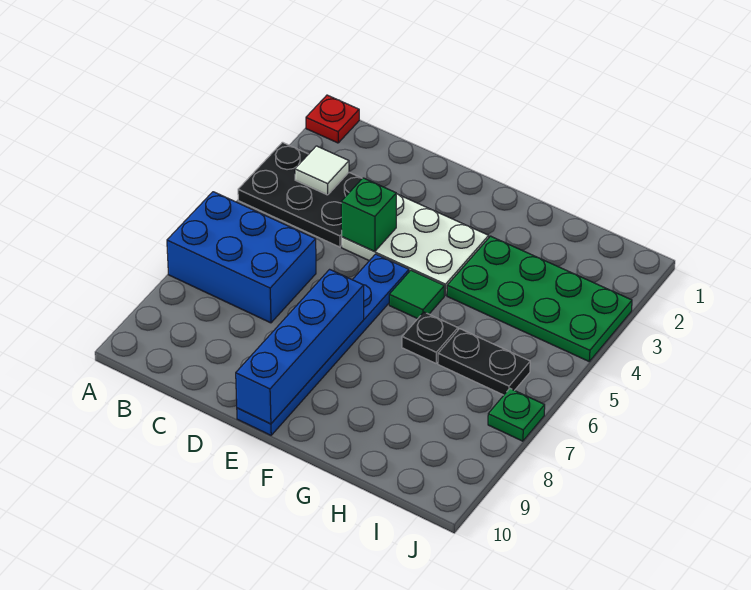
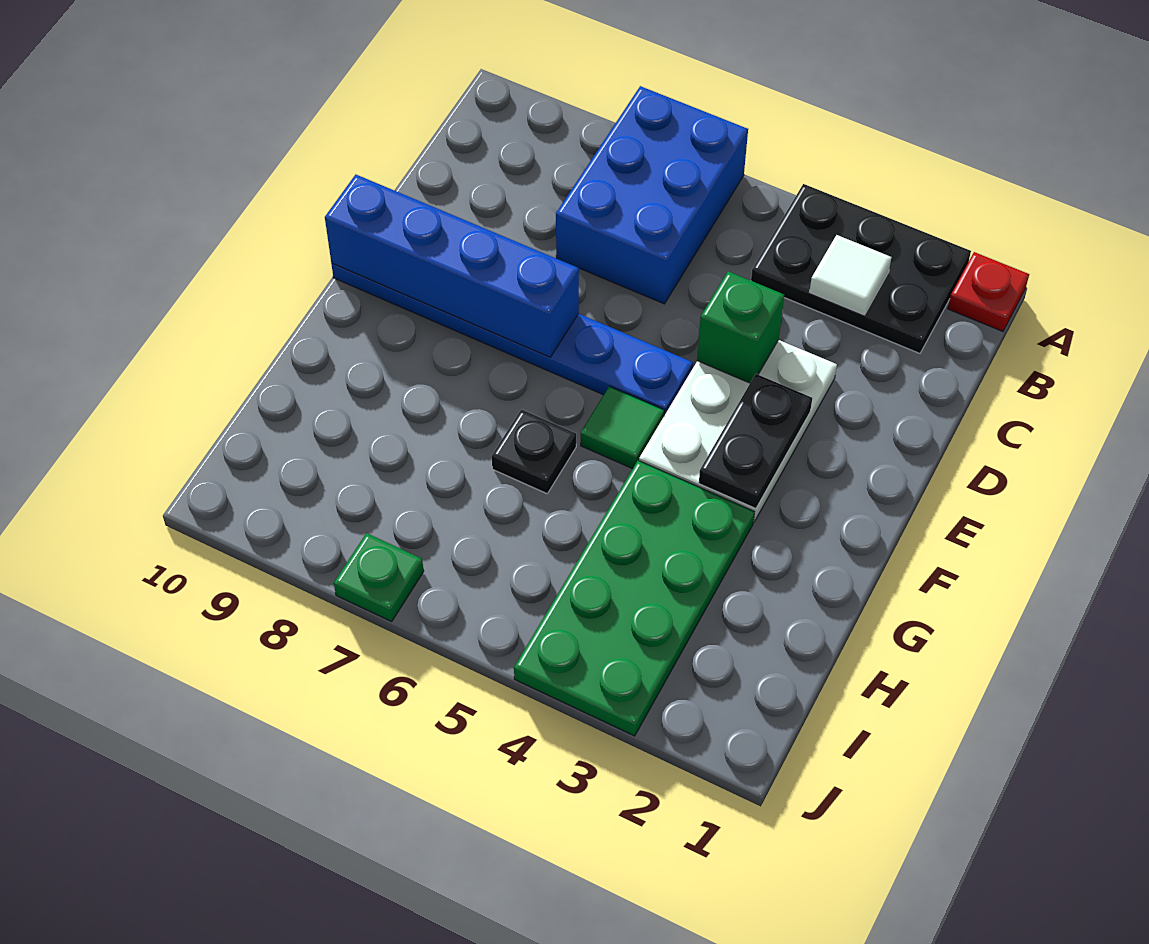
black plate A3:C4 level 1 -> black plate A2:B4 level 1
black plate H6:I6 level 1 -> black plate E3:F3 level 2

